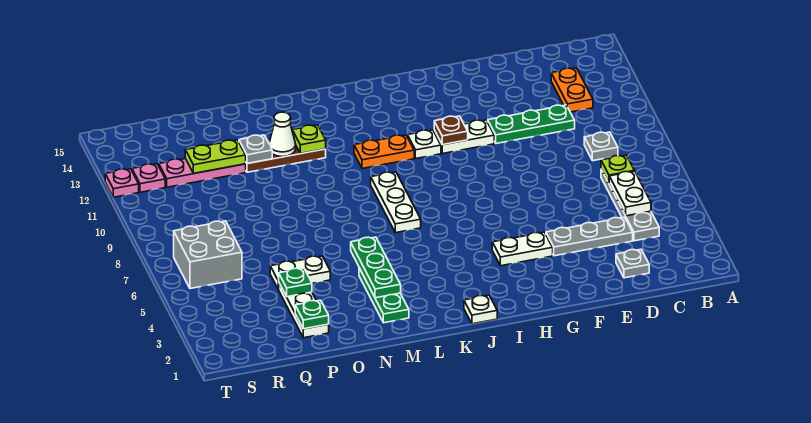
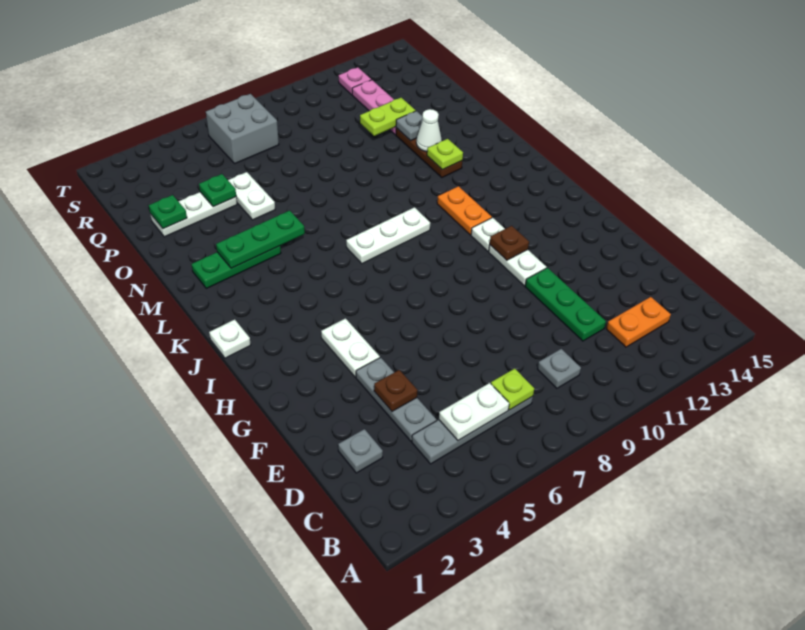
none -> brown plate E4 level 2
lime plate P12:Q12 level 2 -> lime plate P11:P12 level 2
pink plate T12 level 1 -> none

